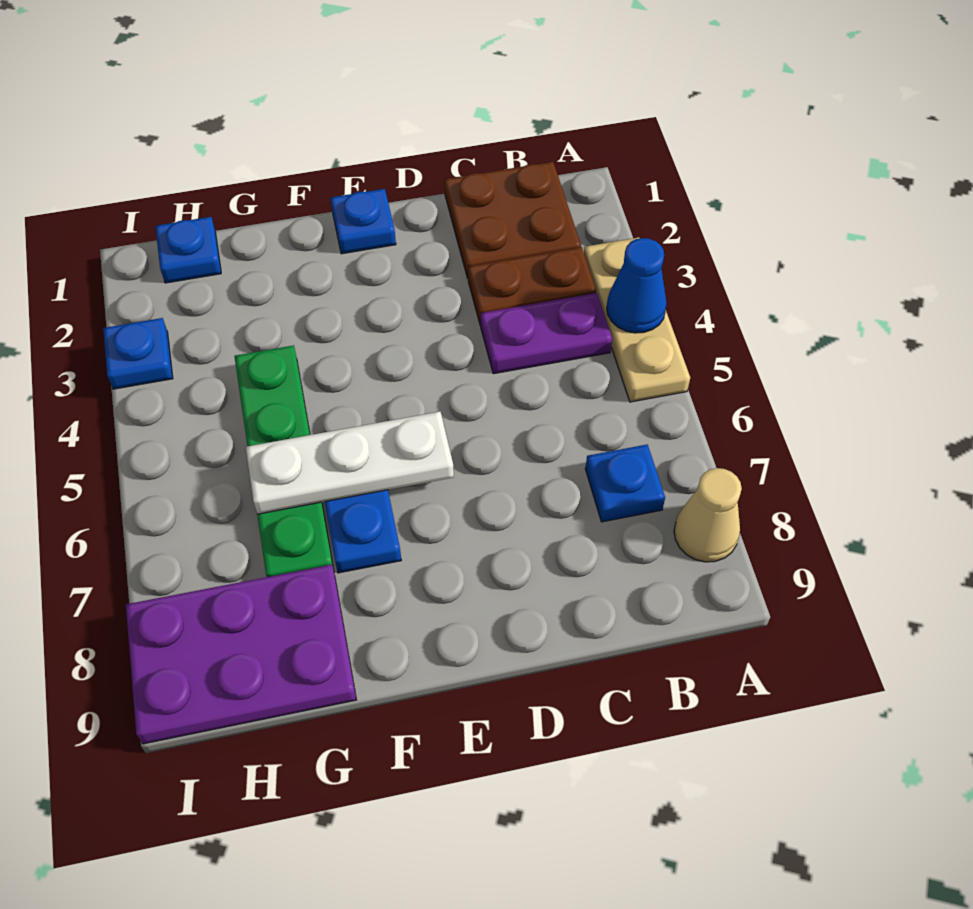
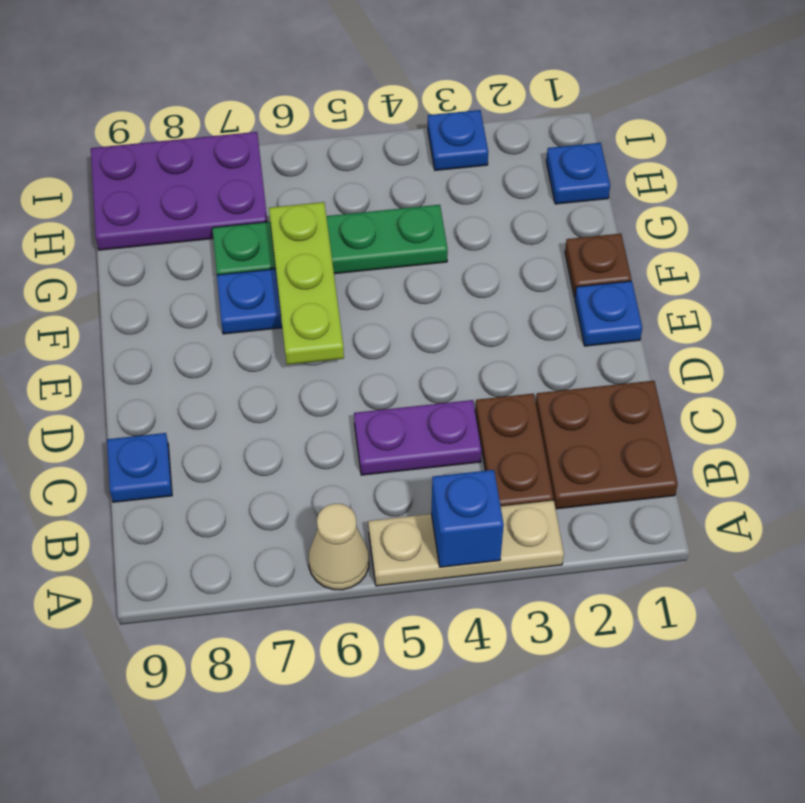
blue cone A4 level 2 -> blue brick A4 level 2
tan cone A8 level 1 -> tan cone A6 level 1
purple plate B4:C4 level 1 -> purple plate C4:C5 level 1
blue plate B7 level 1 -> blue plate C9 level 1
white plate E6:G6 level 2 -> lime plate E6:G6 level 2
none -> brown plate F1 level 1
purple plate G8:I9 level 1 -> purple plate H7:I9 level 1

